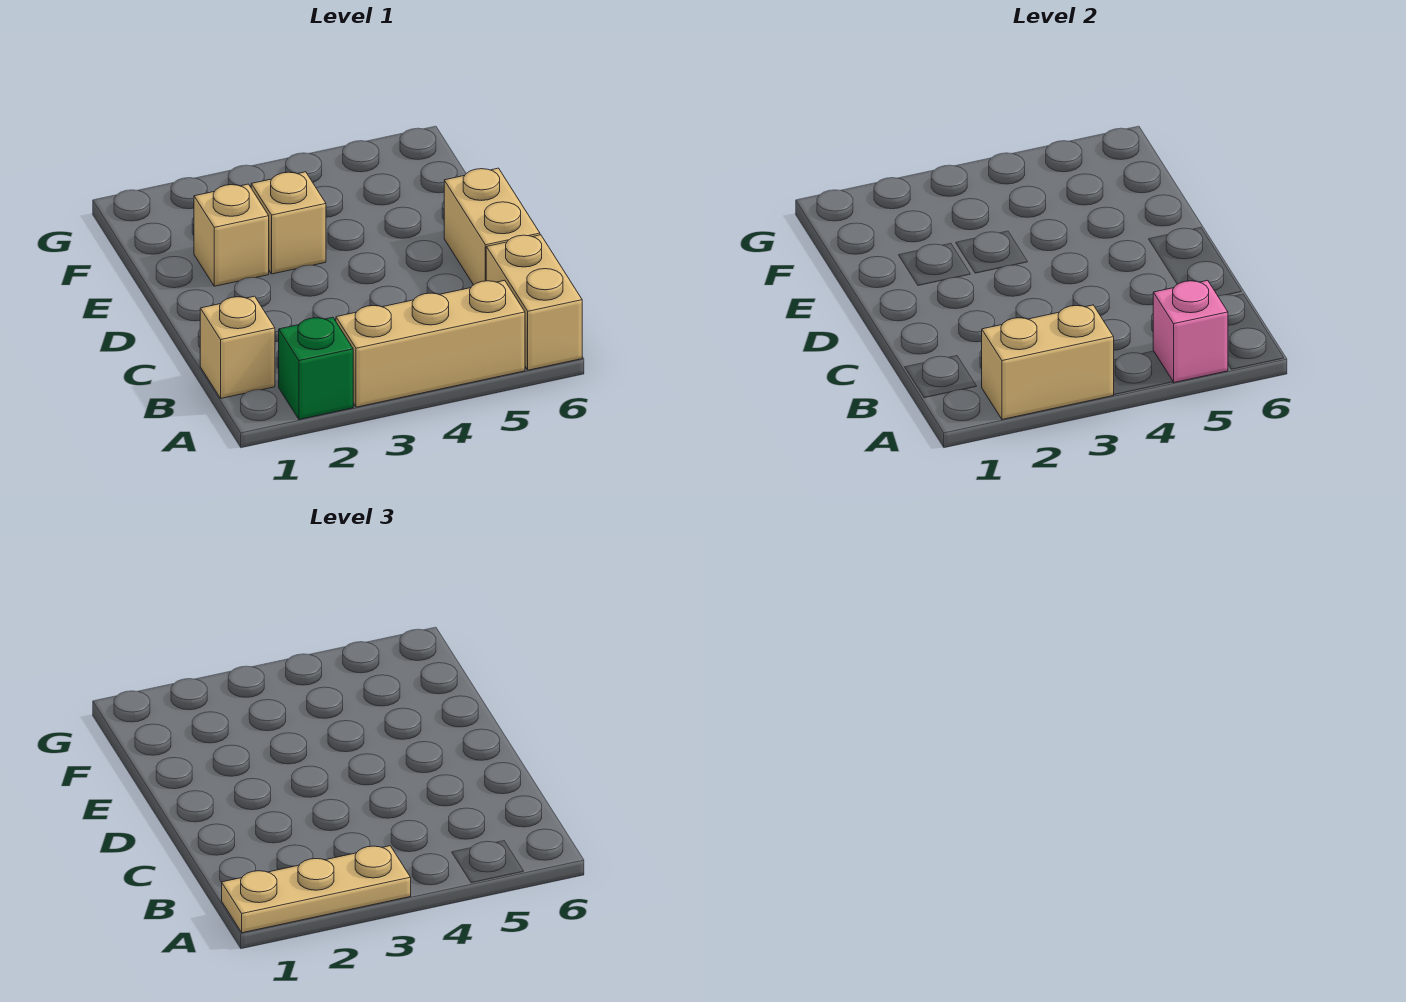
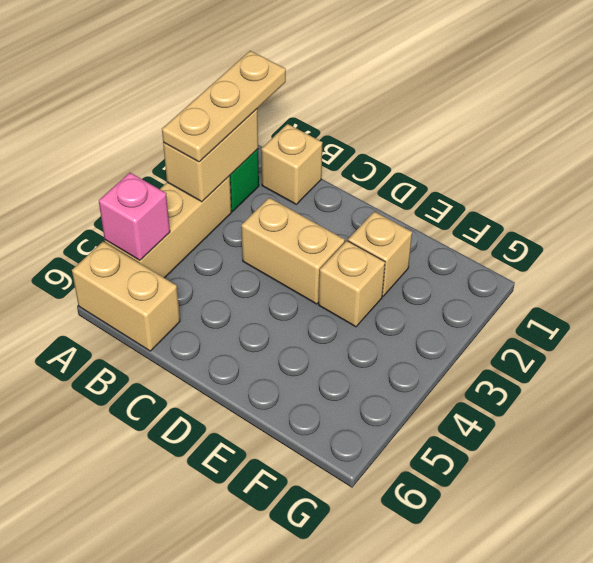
tan brick C6:D6 level 1 -> tan brick C3:D3 level 1

